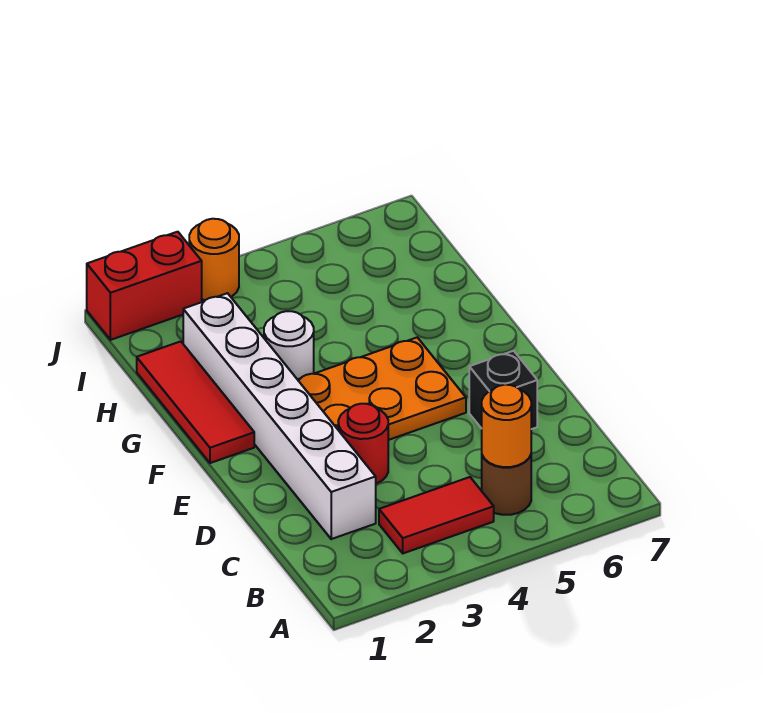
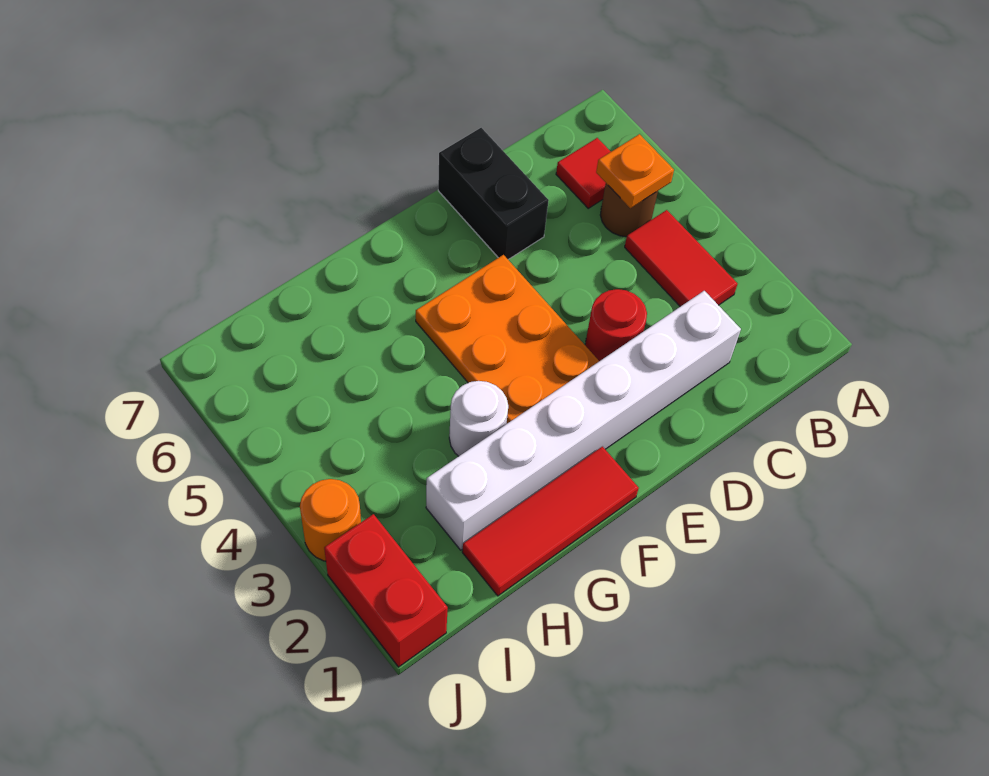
orange round brick B5 level 2 -> orange plate B5 level 2
none -> red tile B6 level 1
black brick D6 level 1 -> black brick D6:D7 level 1

